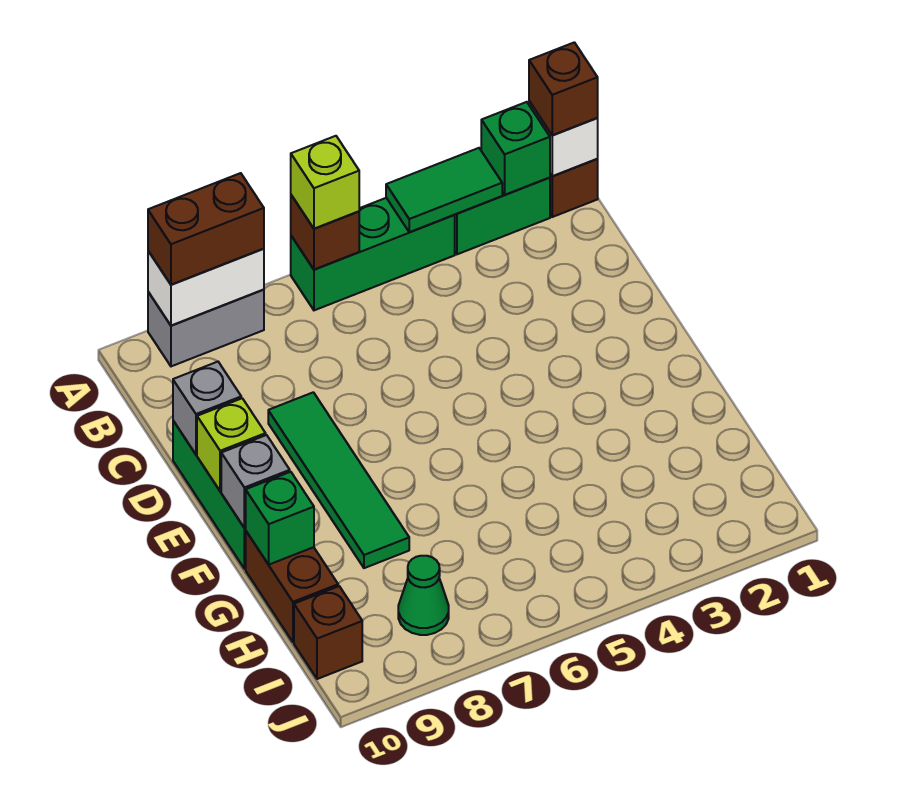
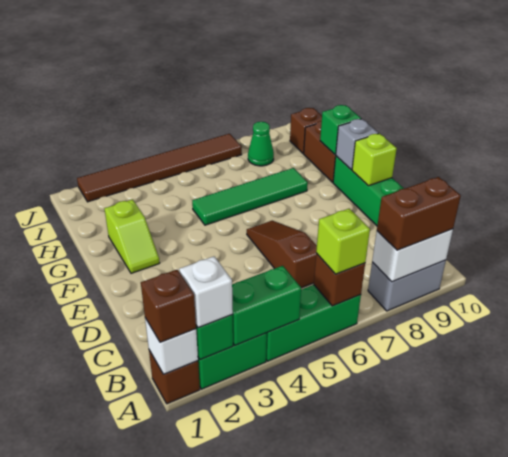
none -> white brick A2 level 3
green tile A3:A4 level 2 -> green brick A3:A4 level 2
none -> brown slope C6:E6 level 1 top C
green tile D8:G8 level 1 -> green tile G5:G8 level 1
grey brick D10 level 2 -> none
none -> lime slope F2:G2 level 1 top G
none -> brown tile J2:J7 level 1

